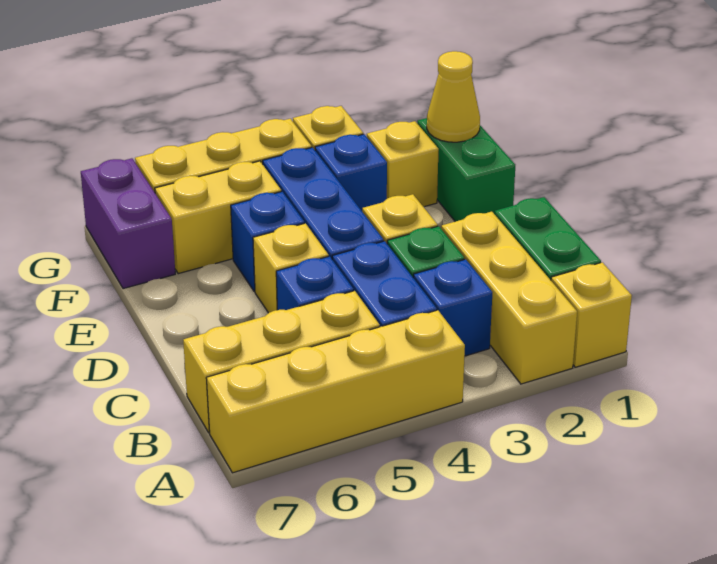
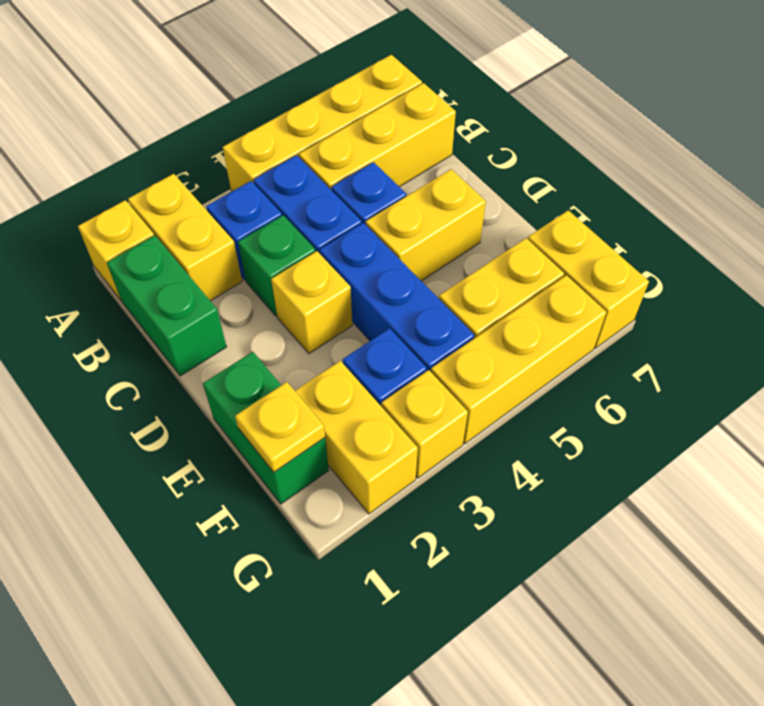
yellow brick A2:C2 level 1 -> yellow brick A2:B2 level 1
yellow brick D5 level 1 -> yellow brick D5:D6 level 1
blue brick E5 level 1 -> none
yellow cone F1 level 2 -> yellow plate F1 level 2
yellow brick F2 level 1 -> yellow brick F2:G2 level 1
purple brick F7:G7 level 1 -> yellow brick F7:G7 level 1

